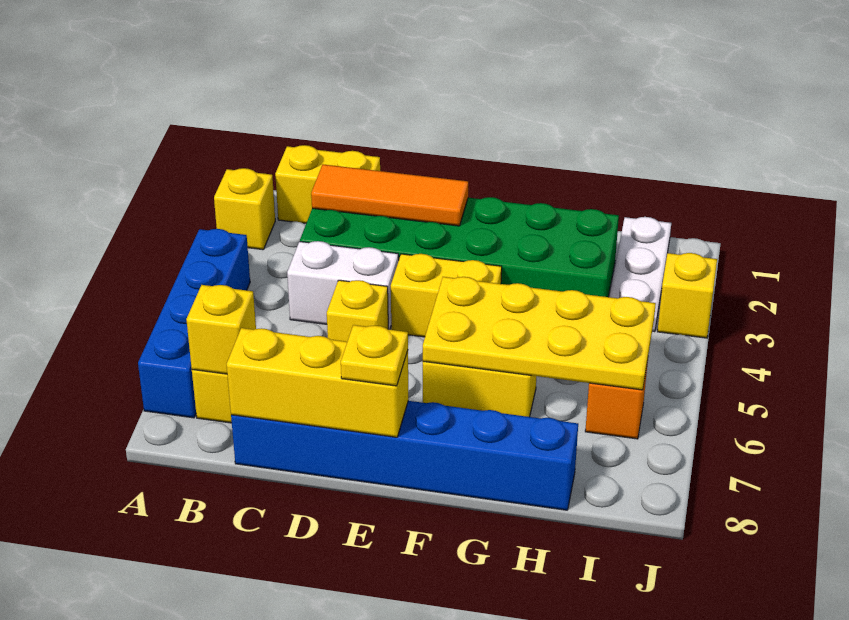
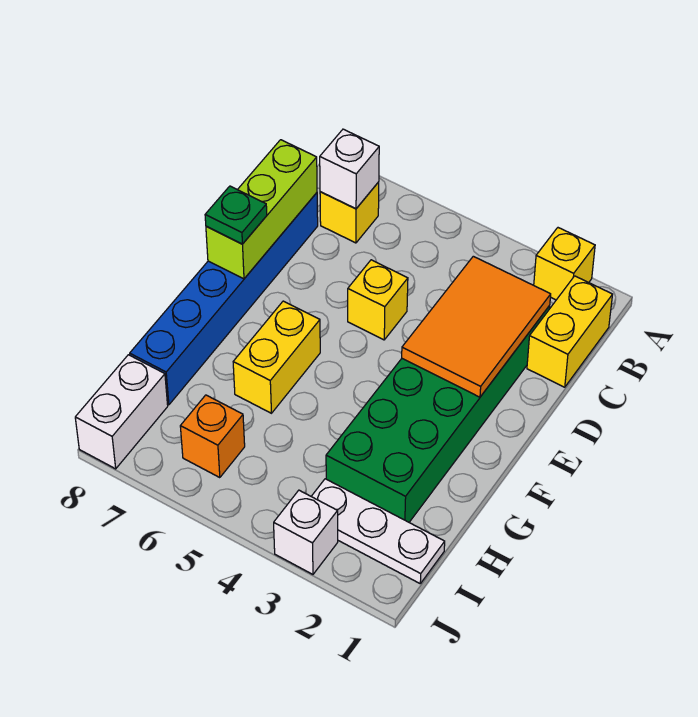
blue brick A4:A7 level 1 -> none
yellow brick B7 level 2 -> white brick B7 level 2
orange tile C2:E2 level 2 -> orange tile C2:E3 level 2
white brick C4:D4 level 1 -> white brick I8:J8 level 1
yellow brick C8:E8 level 2 -> lime brick C8:E8 level 2
yellow brick E4:F4 level 1 -> none
yellow plate E8 level 3 -> green plate E8 level 3
yellow plate F5:I6 level 2 -> none
yellow brick J3 level 1 -> white brick J3 level 1

